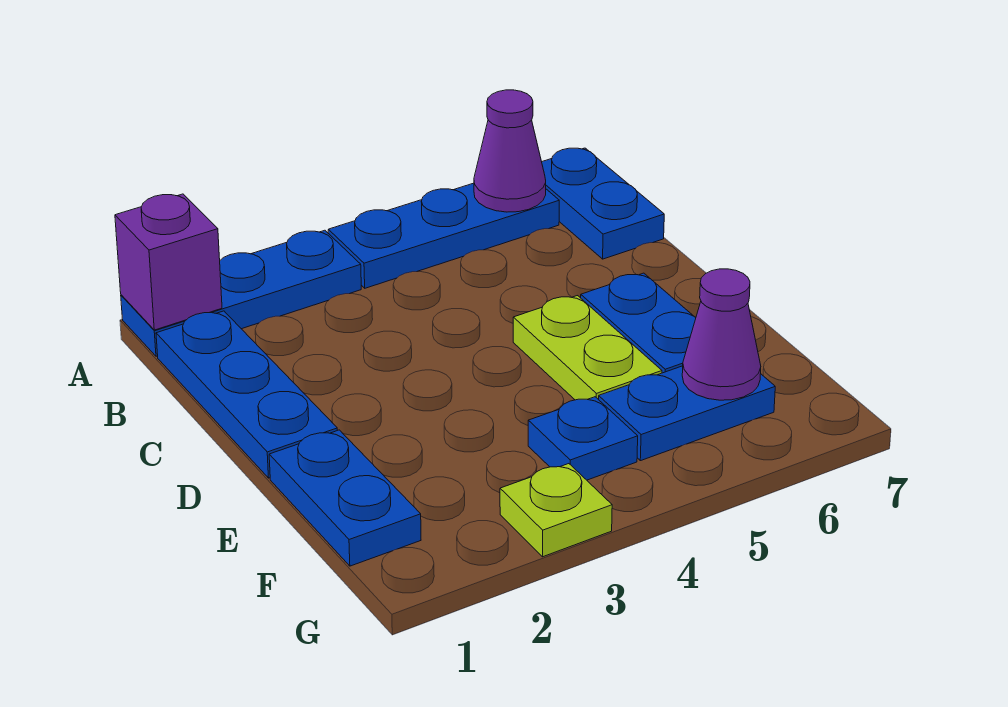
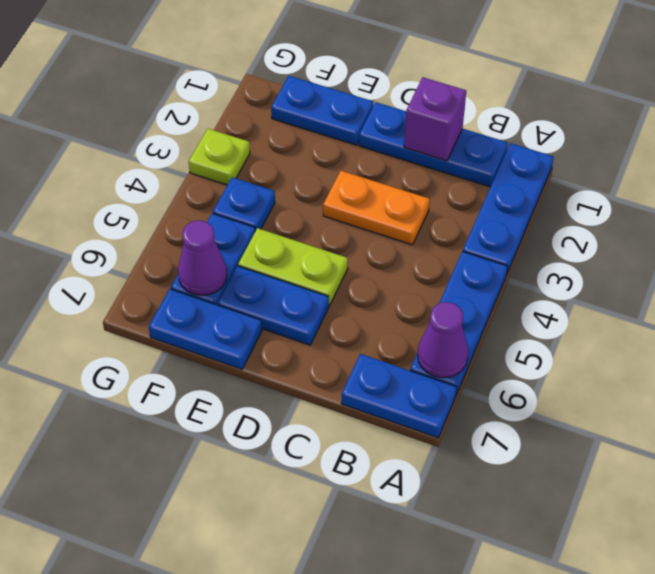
purple brick A1 level 2 -> purple brick C1 level 2
none -> orange plate C3:D3 level 1
none -> blue plate E7:F7 level 1

